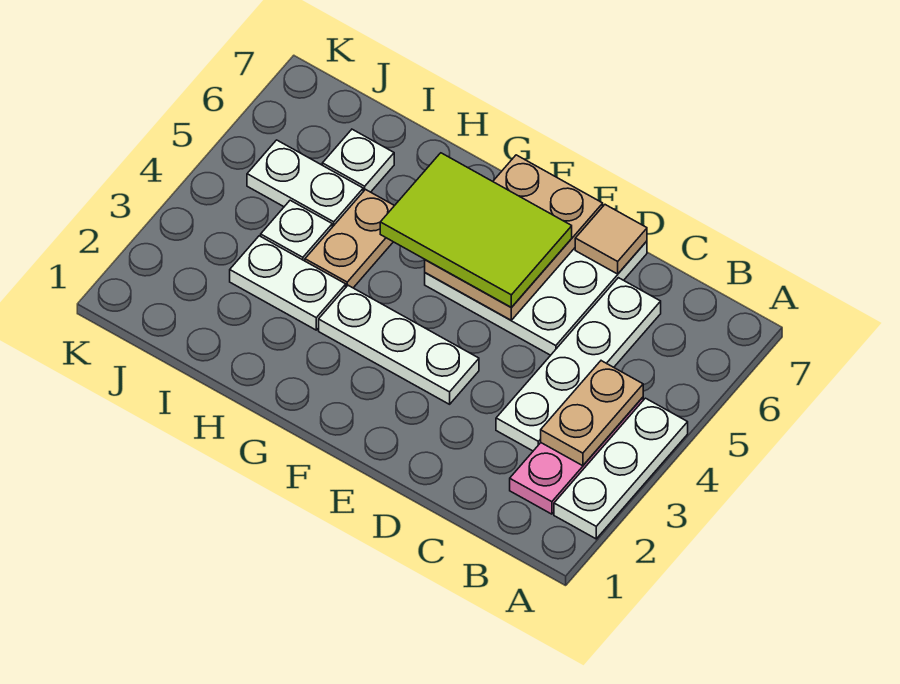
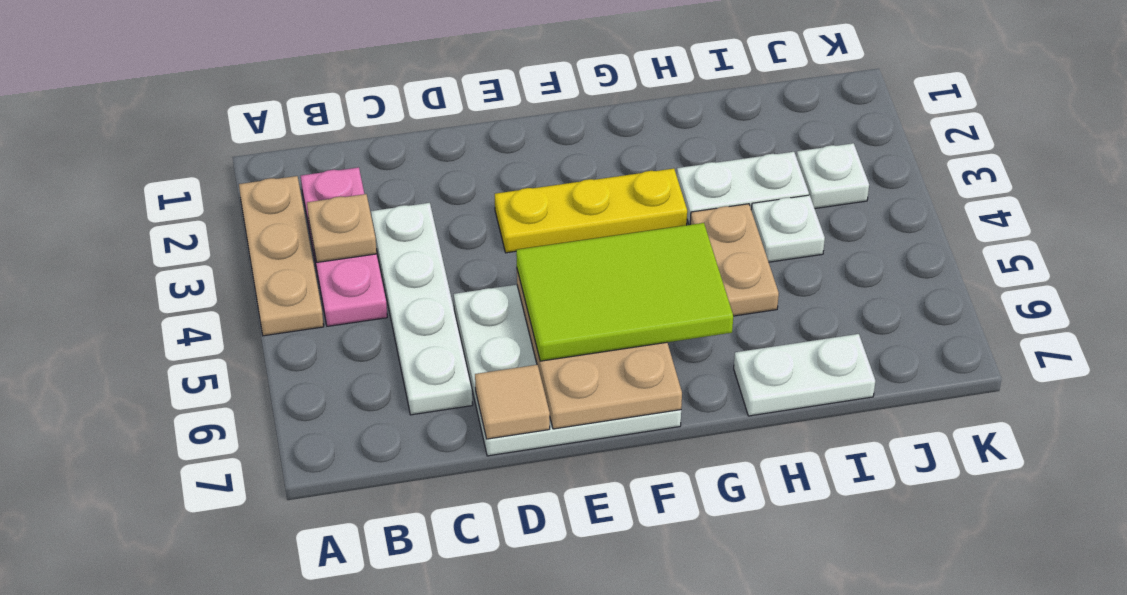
white plate A2:A4 level 1 -> tan plate A2:A4 level 1
tan plate B3:B4 level 2 -> tan plate B3 level 2
white plate E3:G3 level 1 -> yellow plate E3:G3 level 1
white plate I5:J5 level 1 -> white plate H7:I7 level 1
white plate I6 level 1 -> white plate J3 level 1

